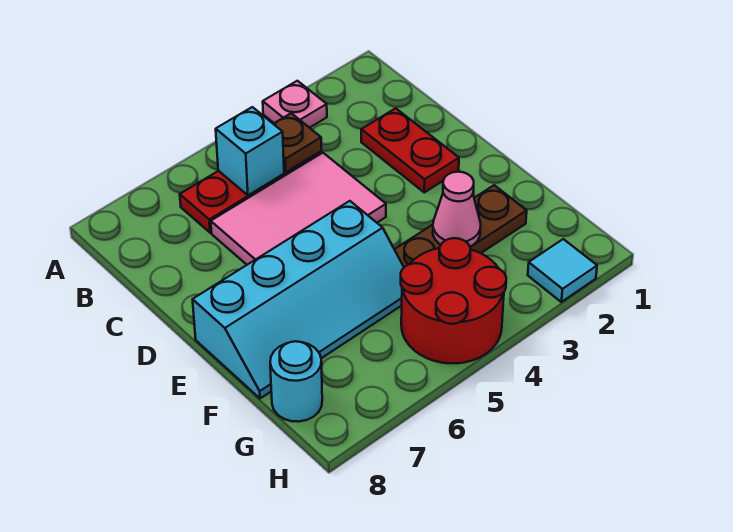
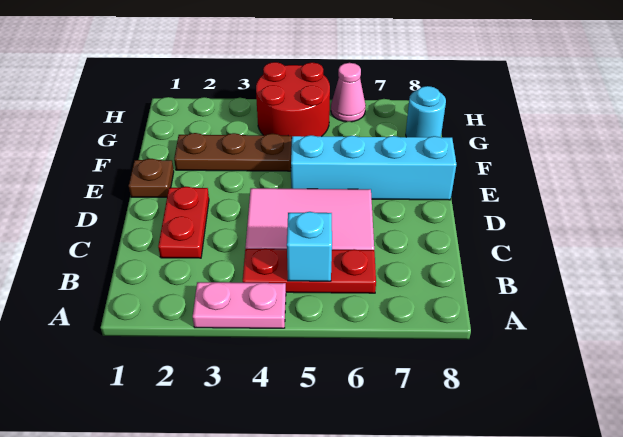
pink plate A3 level 1 -> pink plate A3:A4 level 1
brown plate B4 level 2 -> brown plate E1 level 1
pink cone F3 level 2 -> pink cone H6 level 1
cyan tile H2 level 1 -> none

